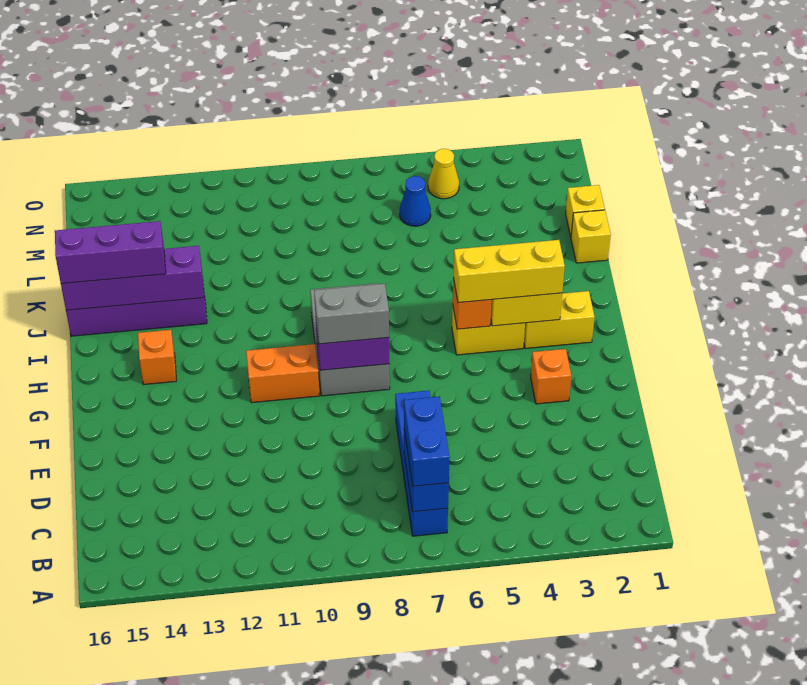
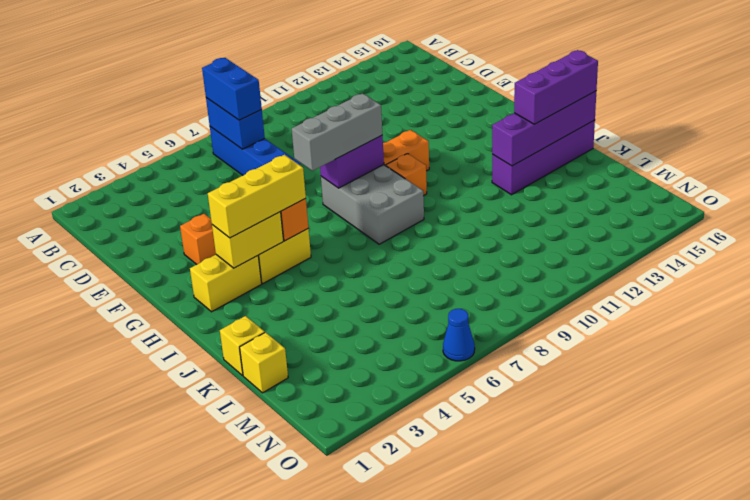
grey brick G8:G9 level 3 -> grey brick G7:G9 level 3
orange brick H14 level 1 -> orange brick H10 level 1
blue cone M6 level 1 -> blue cone O6 level 1
yellow cone N5 level 1 -> none

